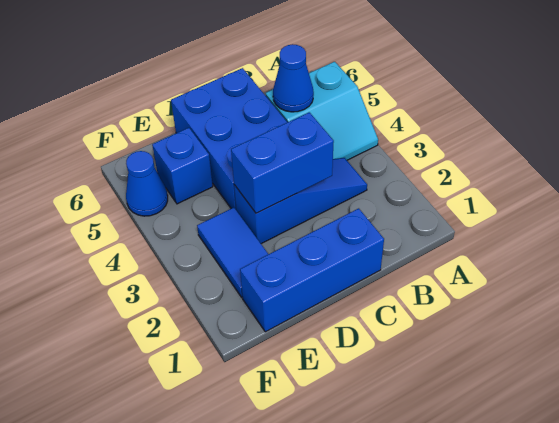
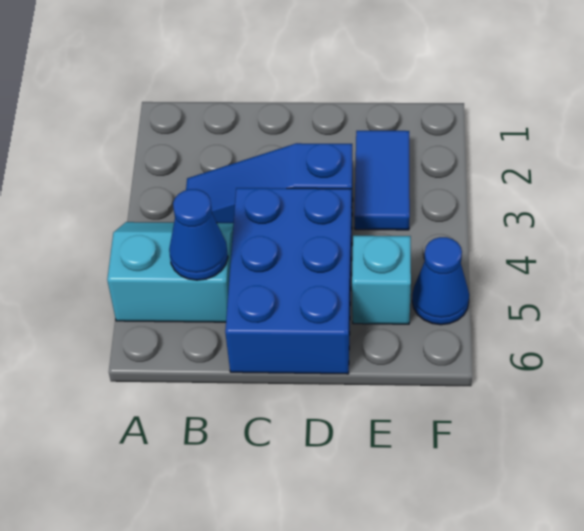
blue brick C1:E1 level 1 -> none
blue brick C3:D3 level 2 -> none
blue brick E5 level 1 -> cyan brick E5 level 1

